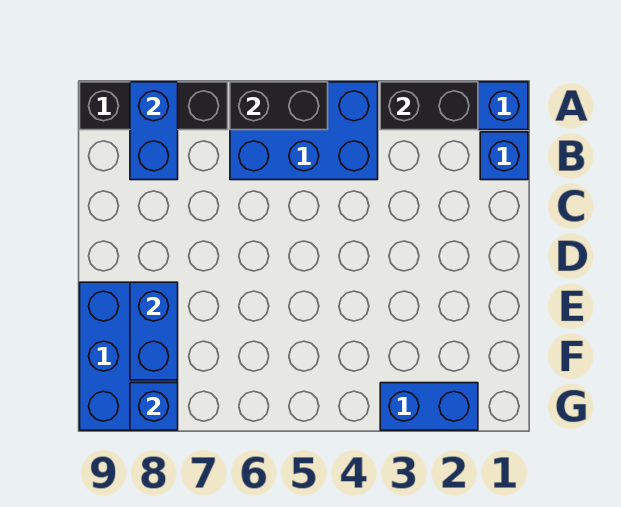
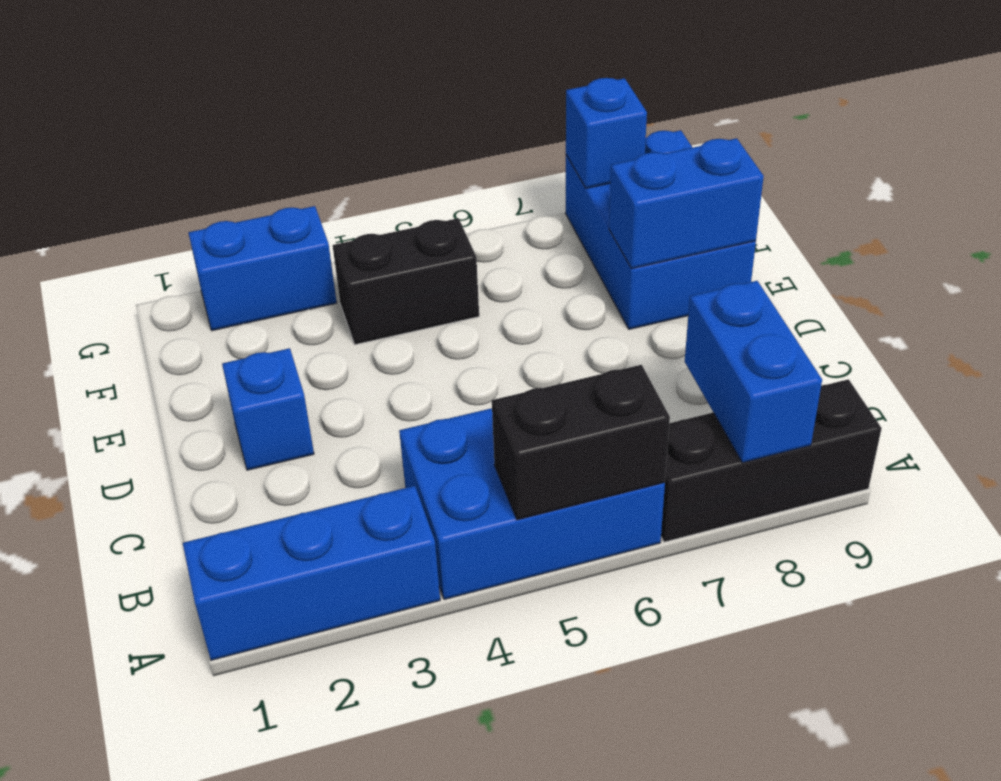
black brick A2:A3 level 2 -> black brick F4:F5 level 1
blue brick B1 level 1 -> blue brick D2 level 1
blue brick E8:F8 level 2 -> blue brick E8:E9 level 2

